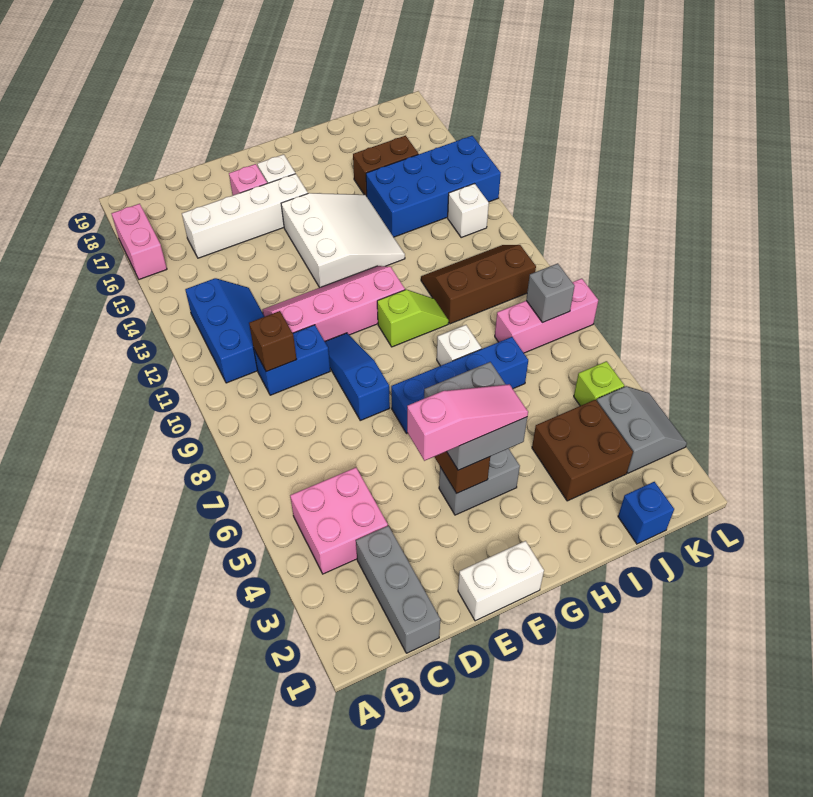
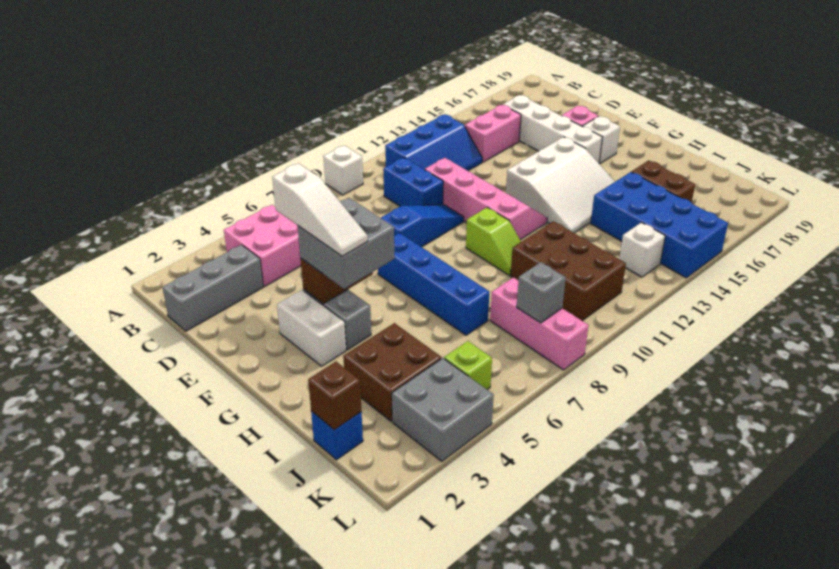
pink brick A16:A17 level 1 -> pink brick C14:C15 level 1
brown brick C10 level 2 -> brown brick J1 level 2
white brick E1:F1 level 1 -> white brick F3:G3 level 1
pink slope E4:G4 level 4 top E -> white slope E4:G4 level 4 top E
white brick H8 level 1 -> white brick A9 level 1
brown slope I10:K11 level 1 top 10 -> brown brick I10:K11 level 1
grey slope K3:L4 level 1 top K -> grey brick K3:L4 level 1

